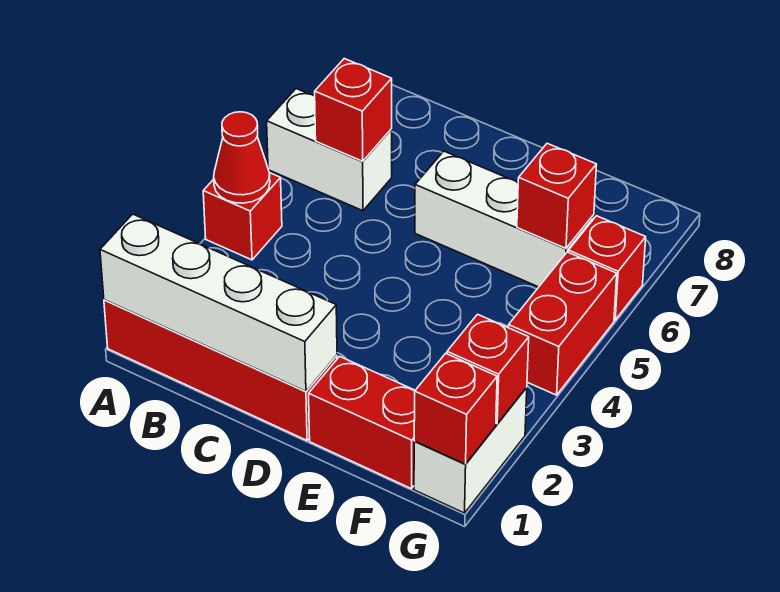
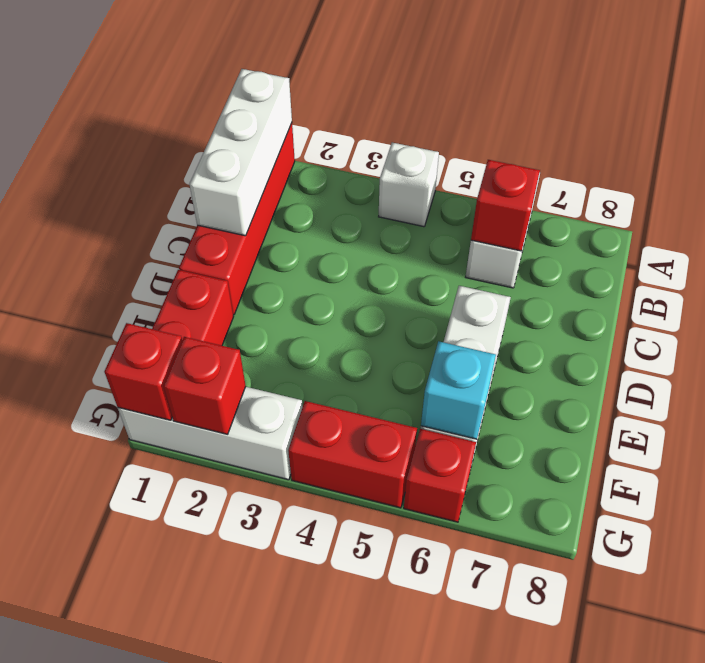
white brick A1:D1 level 2 -> white brick A1:C1 level 2
red brick A4 level 1 -> white brick A4 level 1
red cone A4 level 2 -> none
red brick F6 level 2 -> cyan brick F6 level 2
white brick G1:G2 level 1 -> white brick G1:G3 level 1

